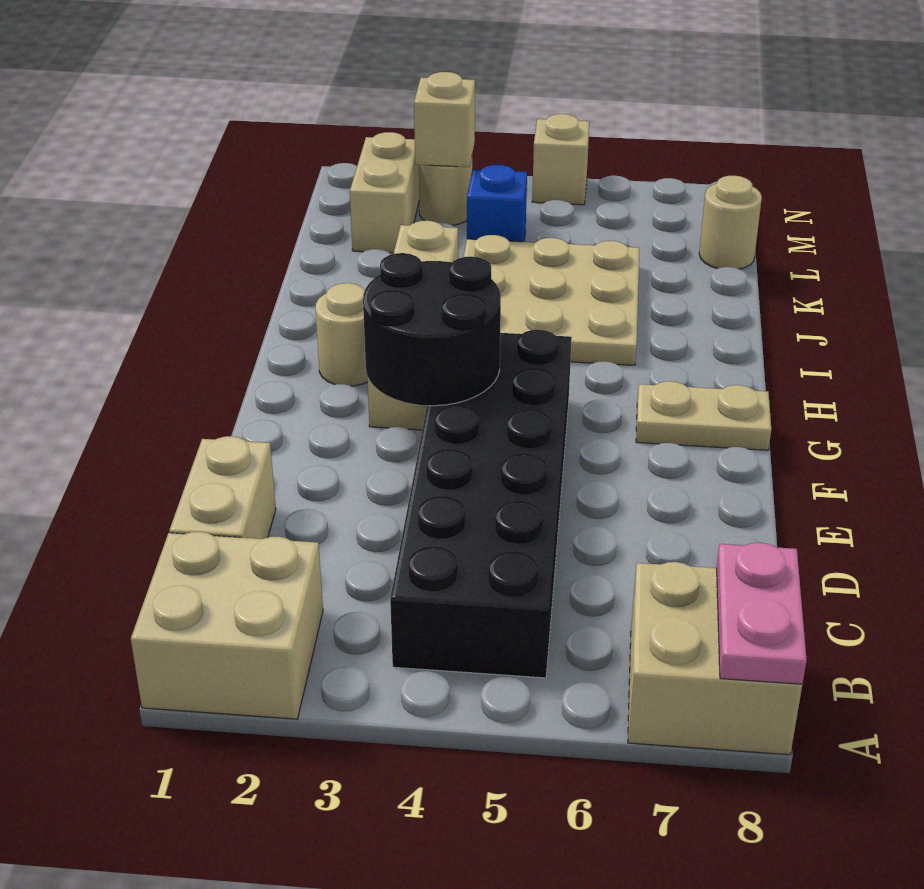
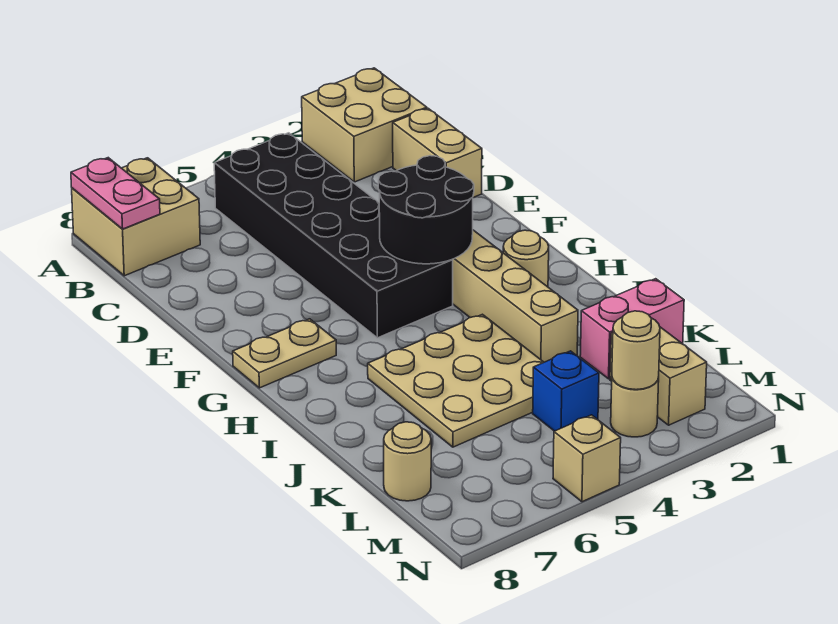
none -> pink brick K1:K2 level 1
tan brick M3 level 2 -> tan round brick M3 level 2

